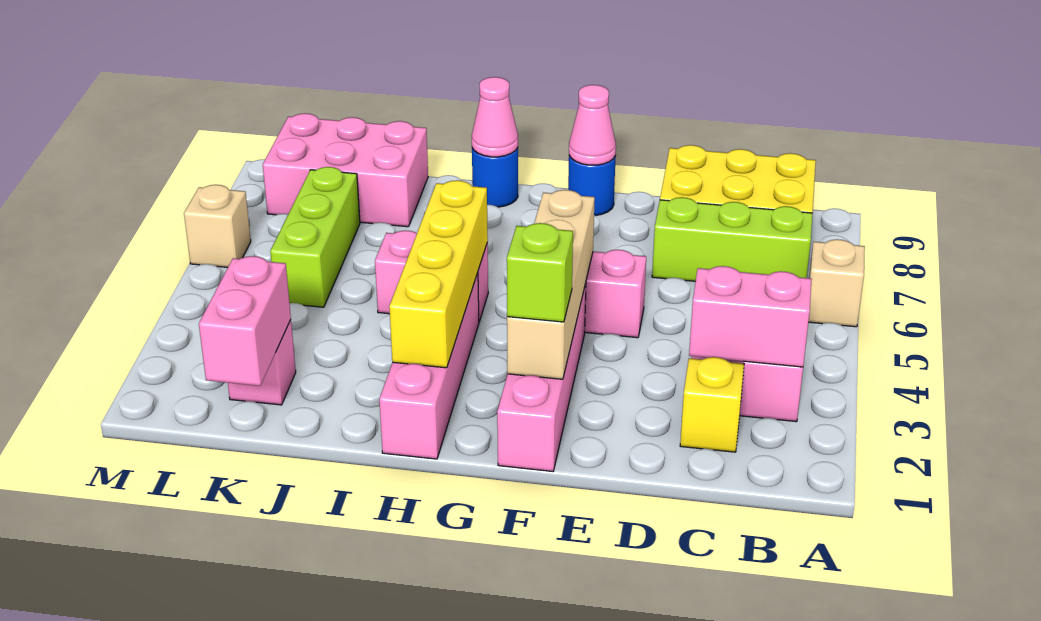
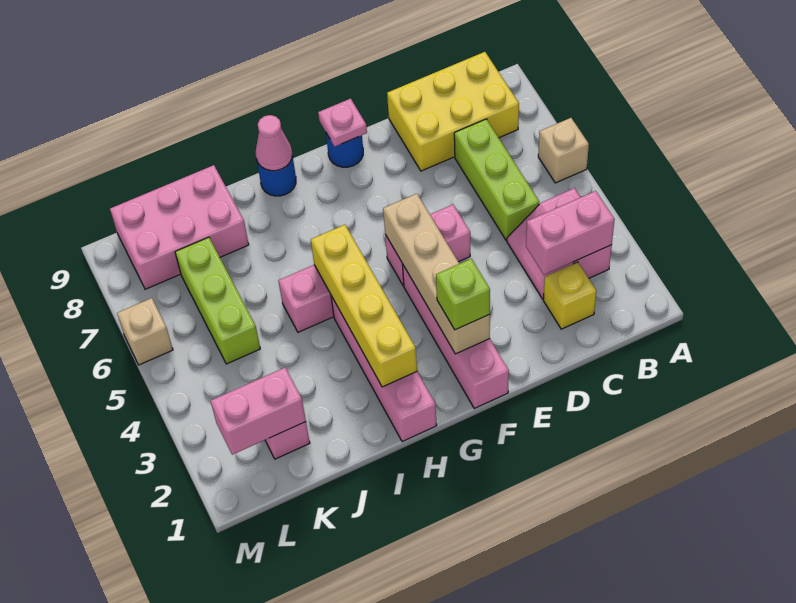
lime brick B7:D7 level 1 -> lime brick C5:C7 level 1
pink cone F9 level 2 -> pink plate F9 level 2
pink brick K1:K2 level 2 -> pink brick K2:L2 level 2

